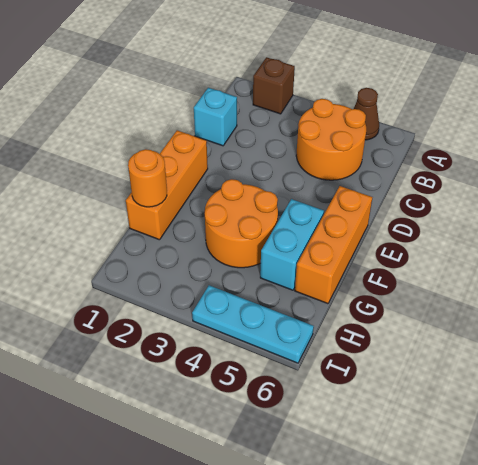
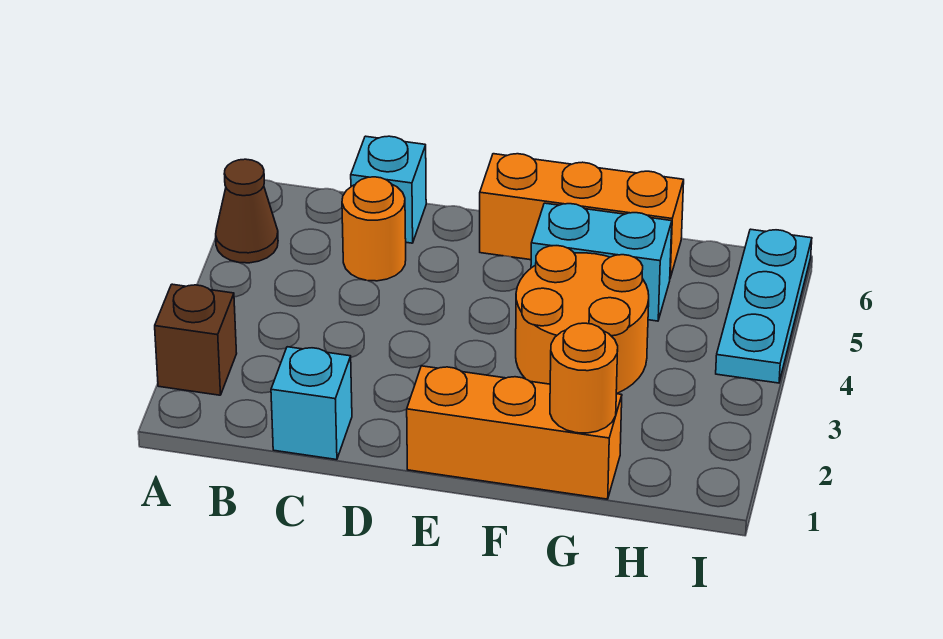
orange round brick B4:C5 level 1 -> orange round brick C5 level 1
none -> cyan brick C6 level 1

